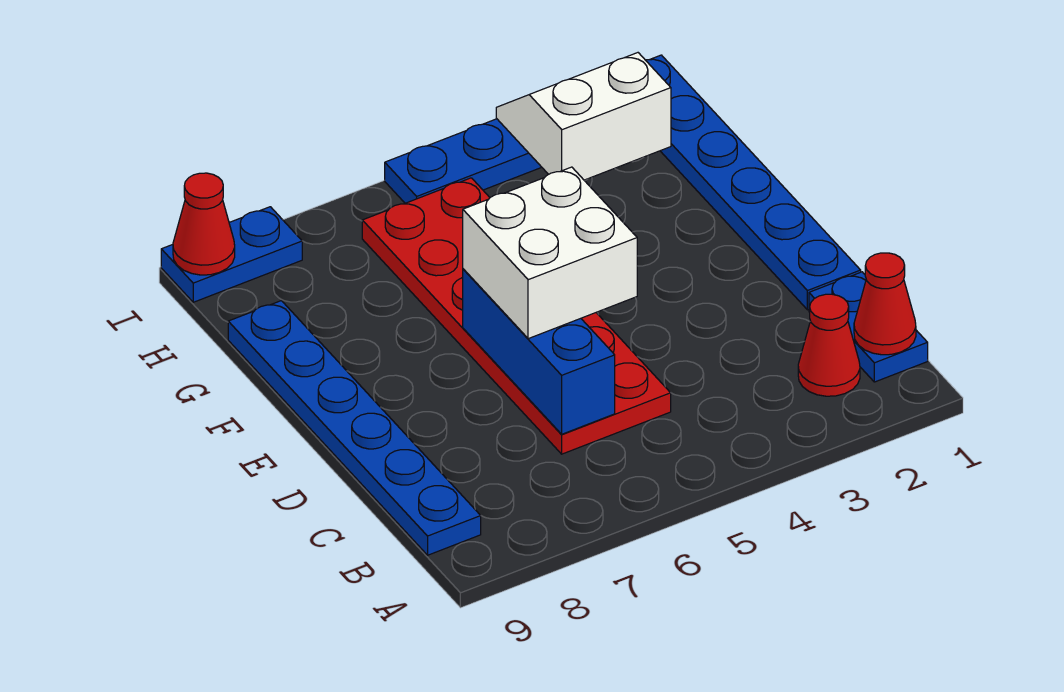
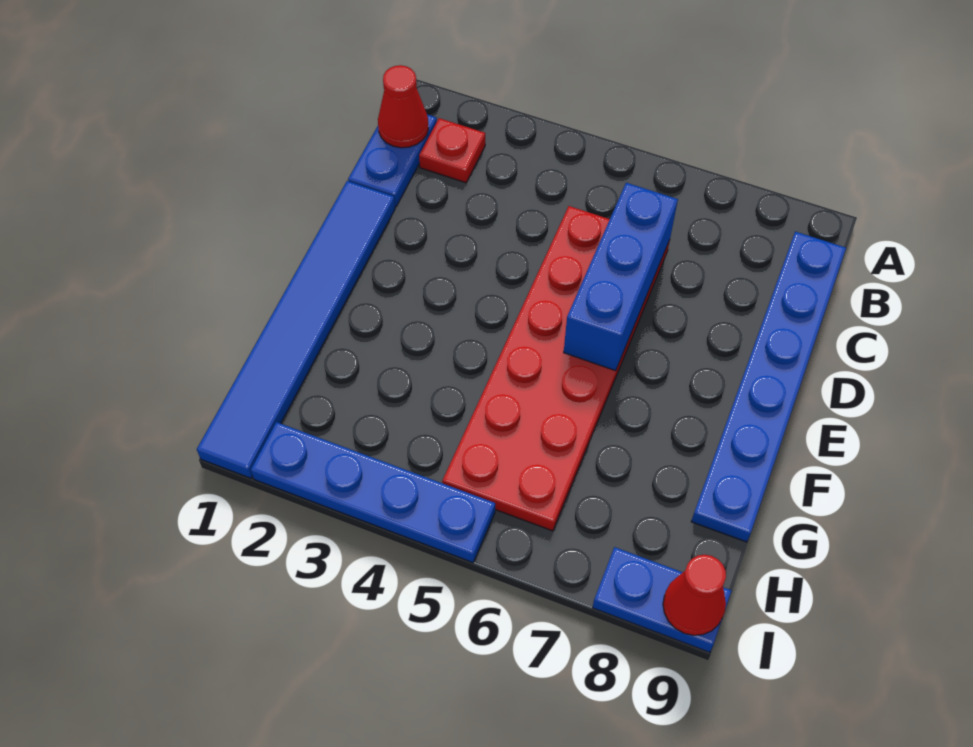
red cone B2 level 1 -> red plate B2 level 1
blue plate D1:I1 level 1 -> blue tile D1:I1 level 1
white brick D5:E6 level 3 -> none
white slope H2:I3 level 2 top H -> none

